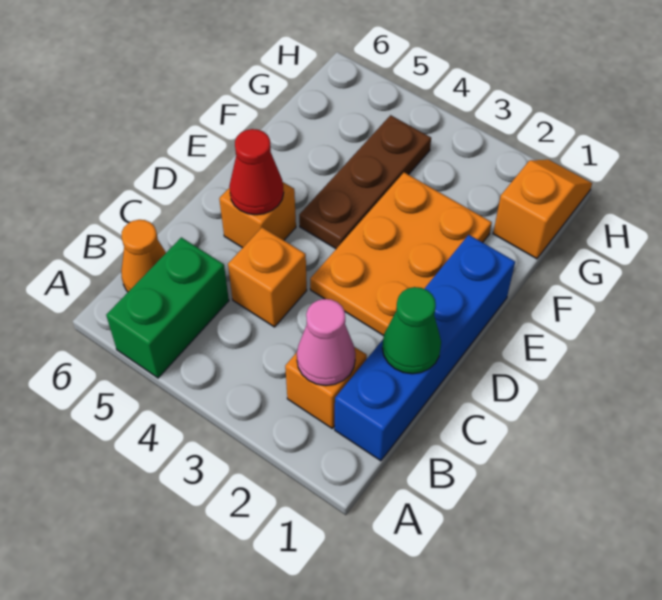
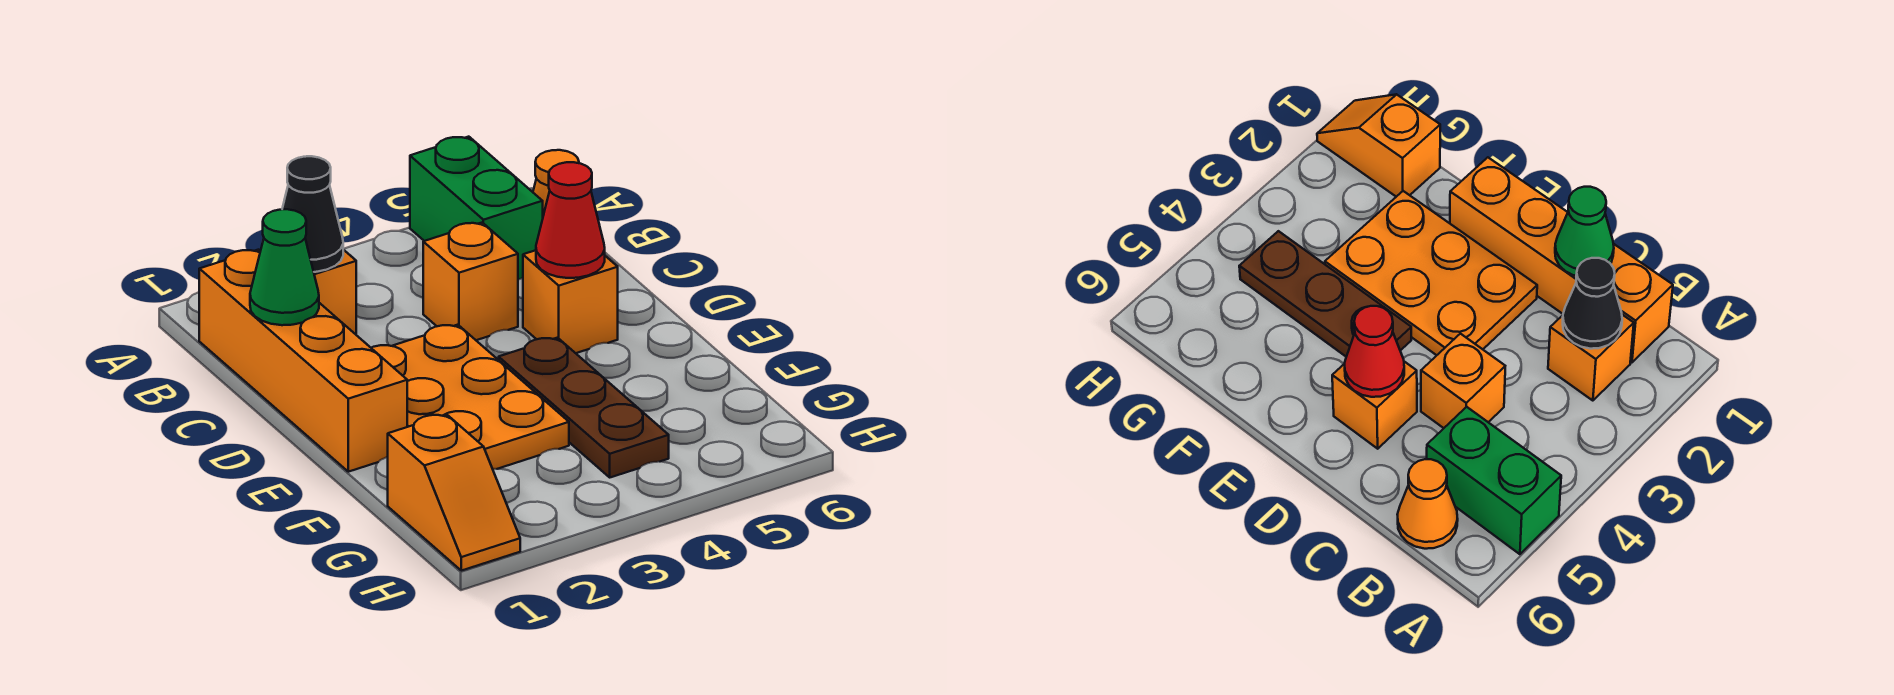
blue brick B1:E1 level 1 -> orange brick B1:E1 level 1
pink cone B2 level 2 -> black cone B2 level 2

